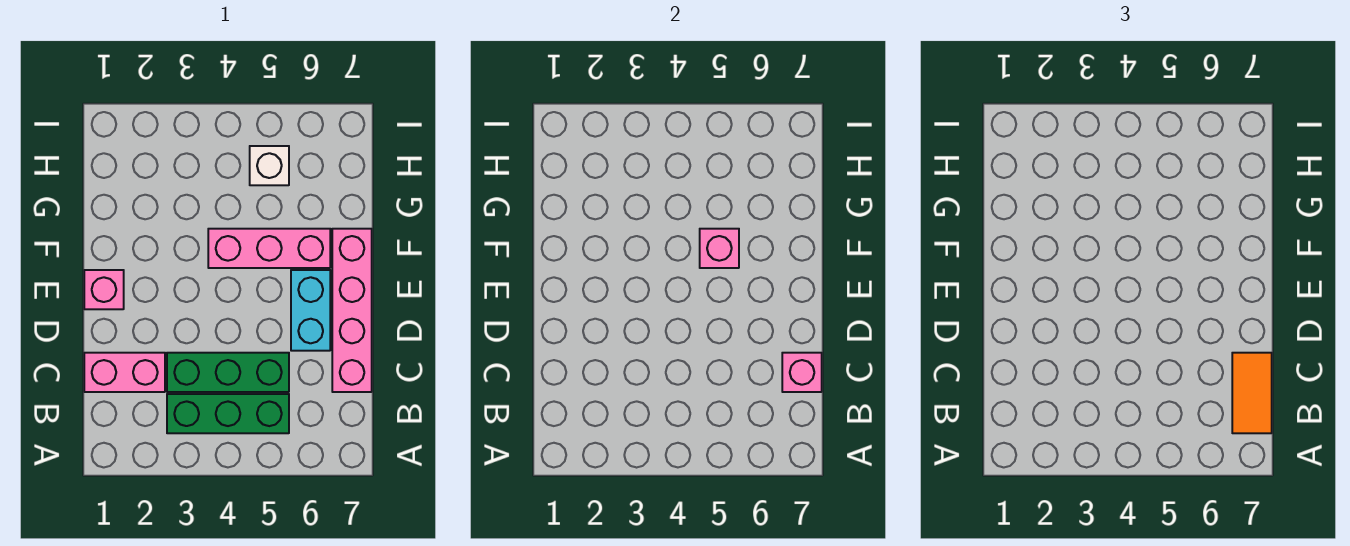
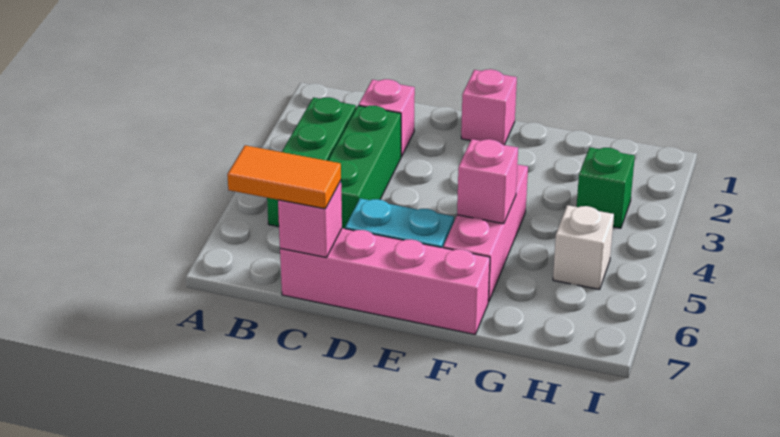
pink brick C1:C2 level 1 -> pink brick C2 level 1
none -> green brick H3 level 1

